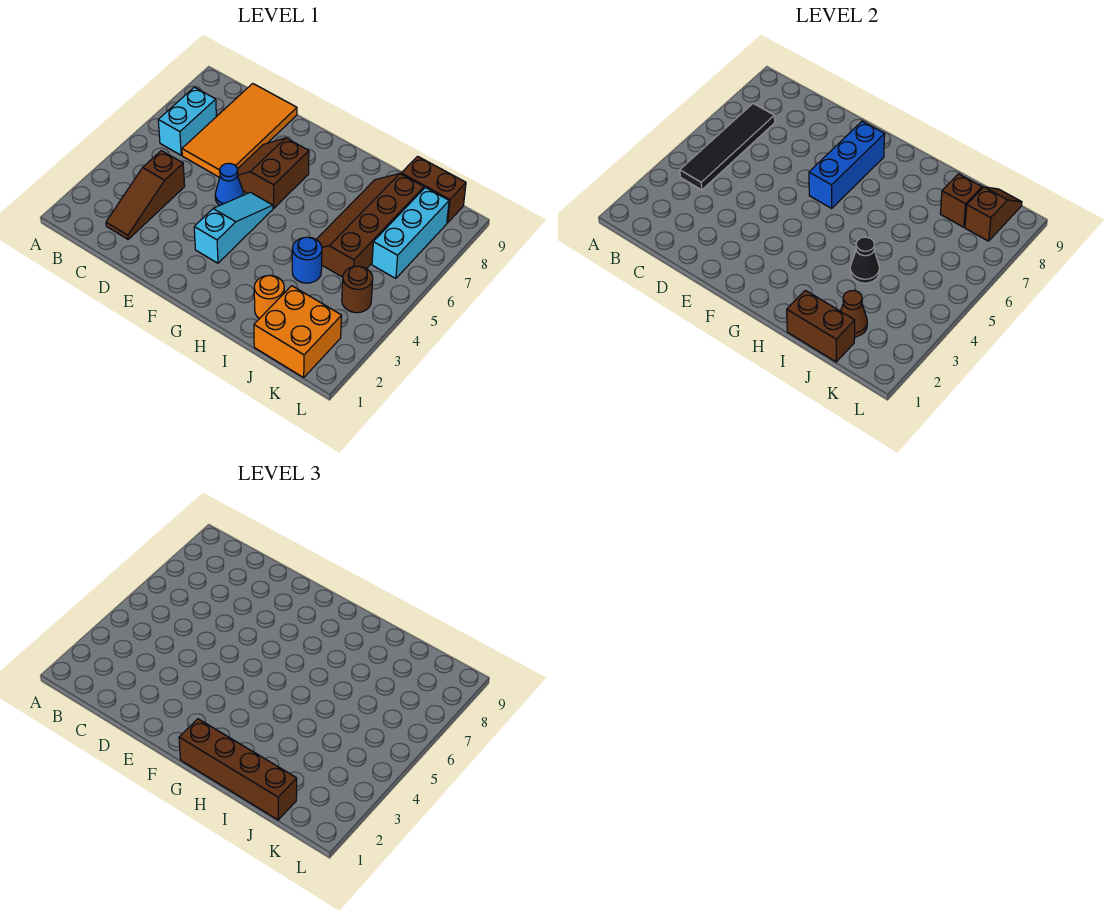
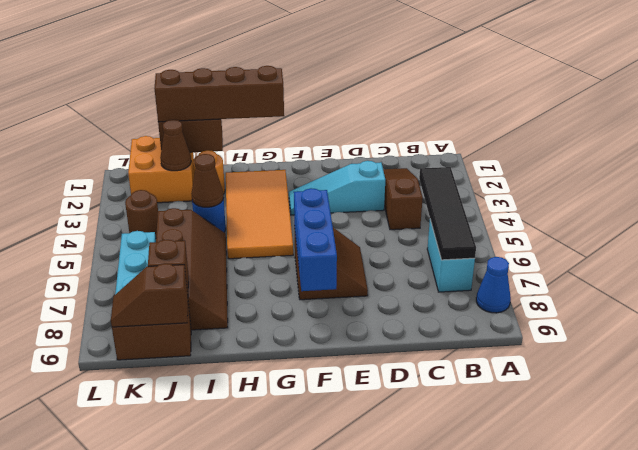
orange tile C6:D9 level 1 -> orange tile G2:H5 level 1
blue cone E5 level 1 -> blue cone A8 level 1
cyan slope F3:F5 level 1 top 3 -> cyan slope D3:F3 level 1 top D
black cone I4 level 2 -> brown cone I4 level 2
brown slope K8:K9 level 2 top 8 -> brown slope J9:K9 level 2 top J

